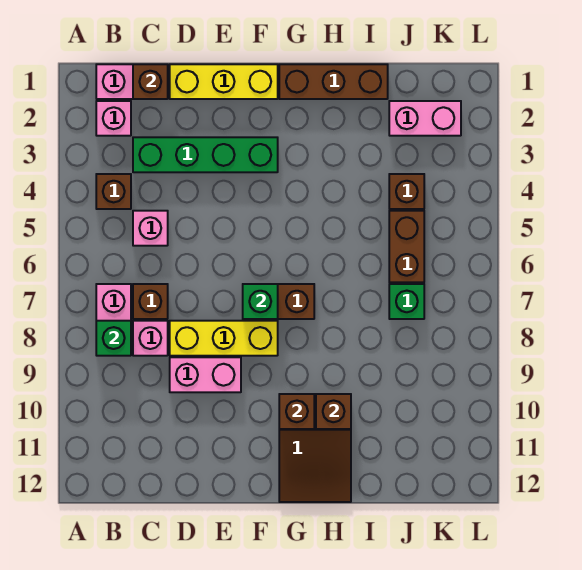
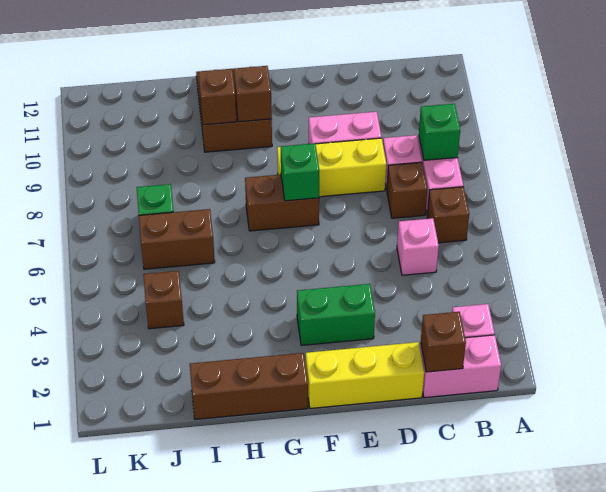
brown brick B4 level 1 -> brown brick B6 level 1
green brick C3:F3 level 1 -> green brick E3:F3 level 1
pink brick J2:K2 level 1 -> none
brown brick J5:J6 level 1 -> brown brick I6:J6 level 1

